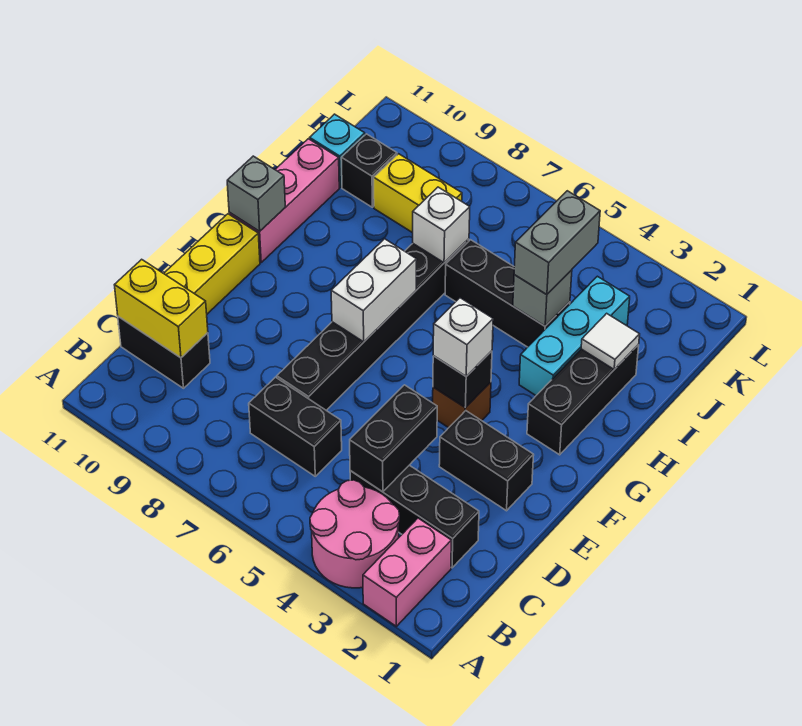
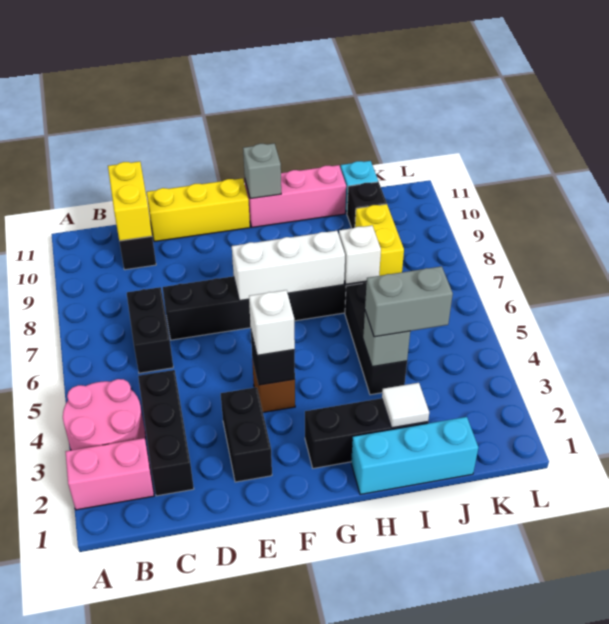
black brick C4:D4 level 2 -> none
white brick F7:G7 level 2 -> white brick F7:H7 level 2
cyan brick H3:J3 level 1 -> cyan brick H1:J1 level 1

